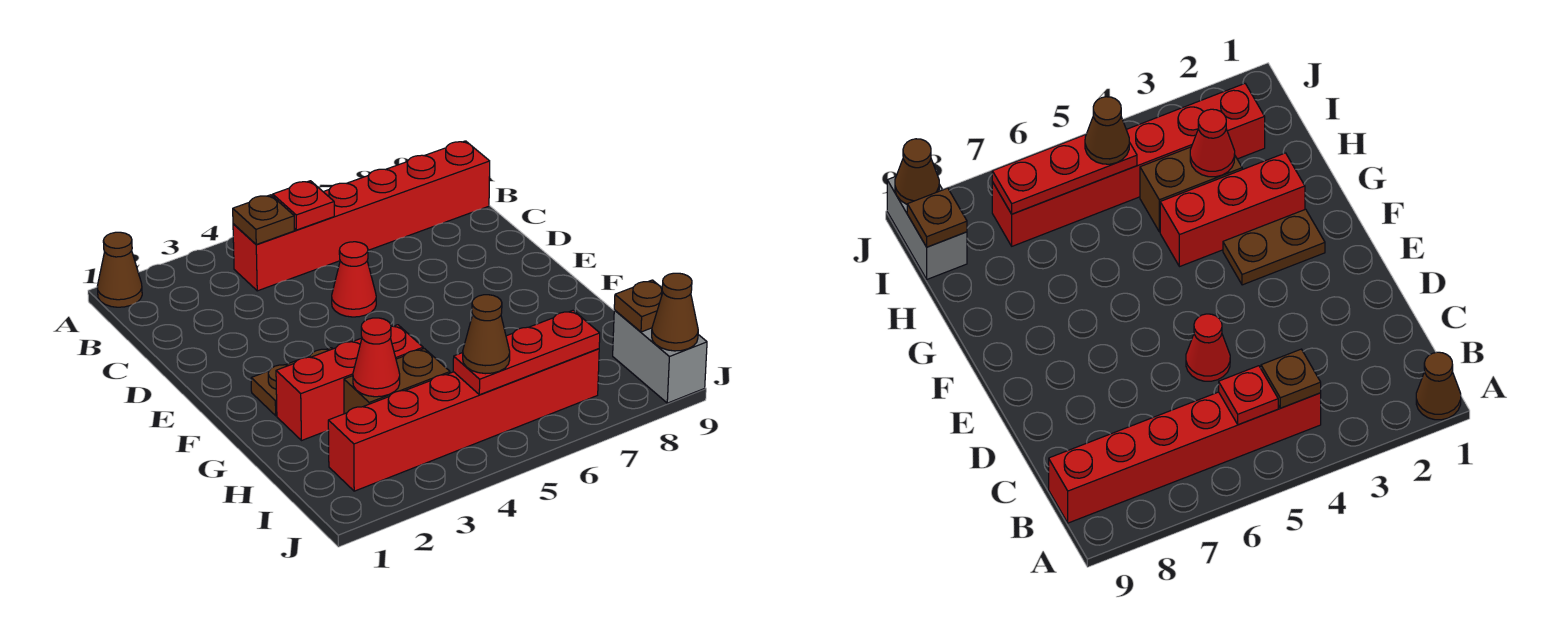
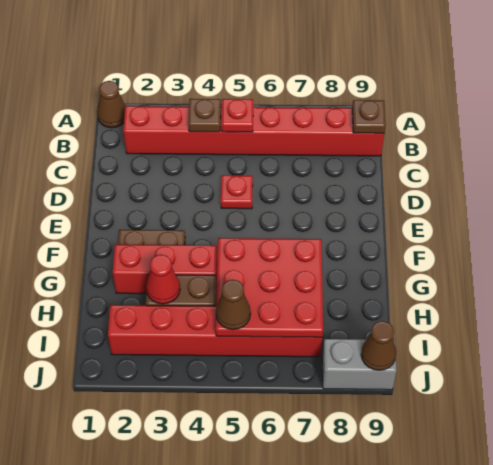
red brick B4:B9 level 1 -> red brick B2:B9 level 1
red cone D5 level 1 -> red plate D5 level 1
red plate I5:I7 level 2 -> red plate G5:I7 level 2
grey brick I9:J9 level 1 -> grey brick J8:J9 level 1
brown plate I9 level 2 -> brown plate B9 level 2

